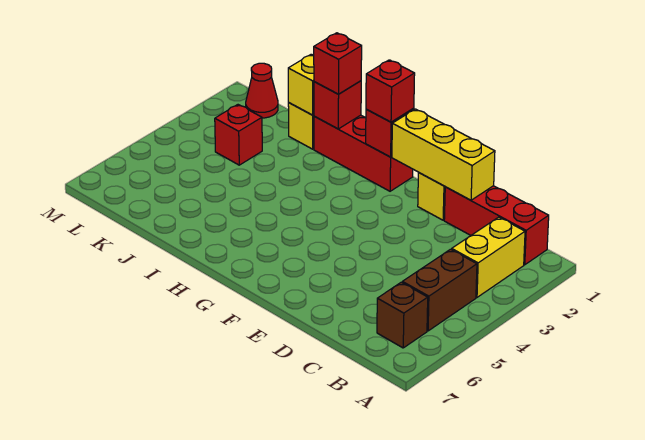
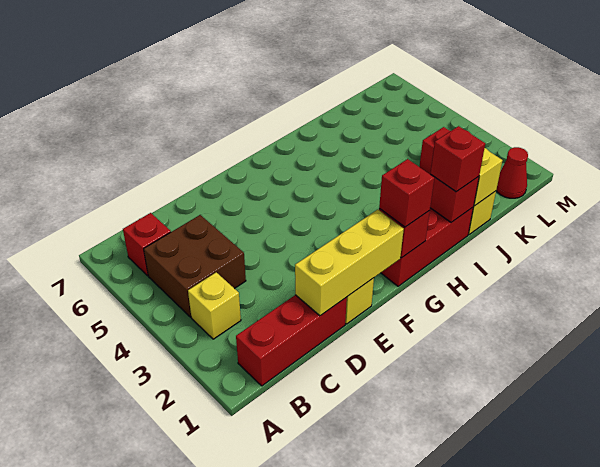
yellow brick B2:B3 level 1 -> yellow brick B3 level 1
brown brick B4:B5 level 1 -> brown brick B4:C5 level 1
brown brick B6 level 1 -> red brick B6 level 1

